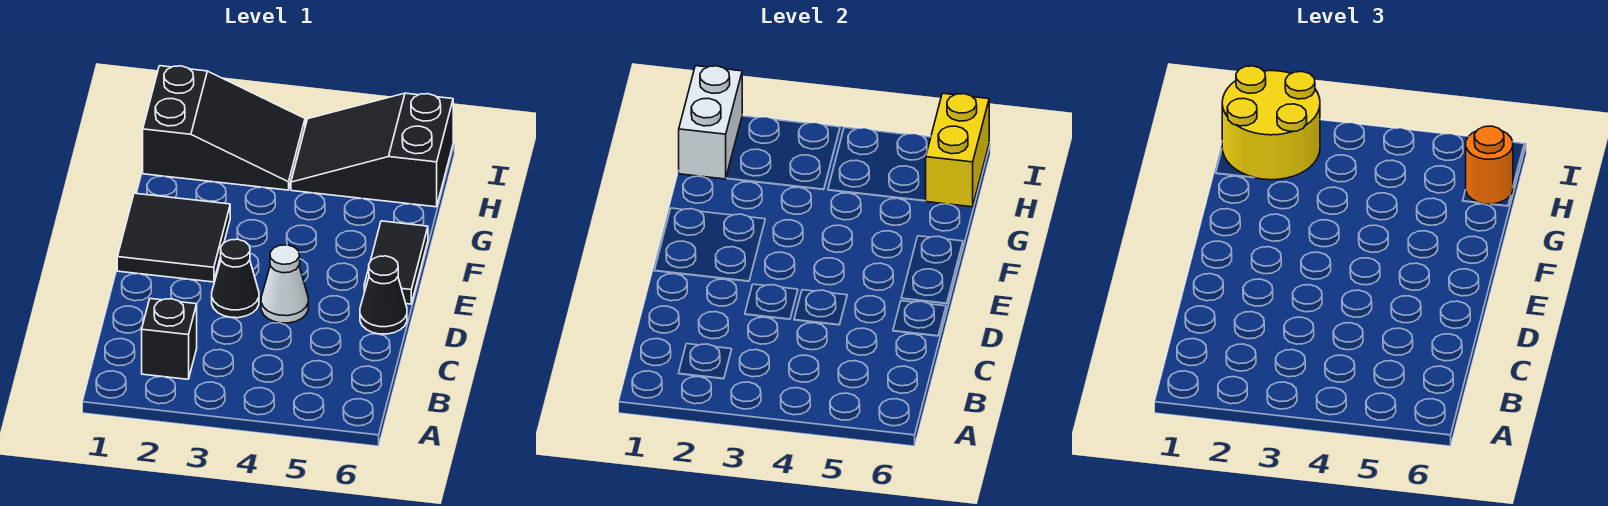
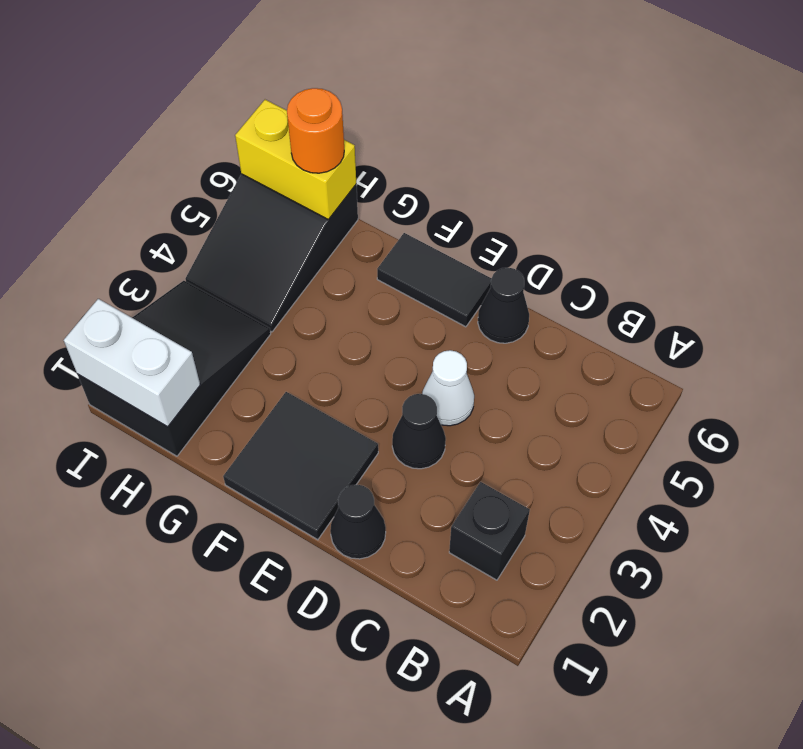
none -> black cone D1 level 1
yellow round brick H1:I2 level 3 -> none

